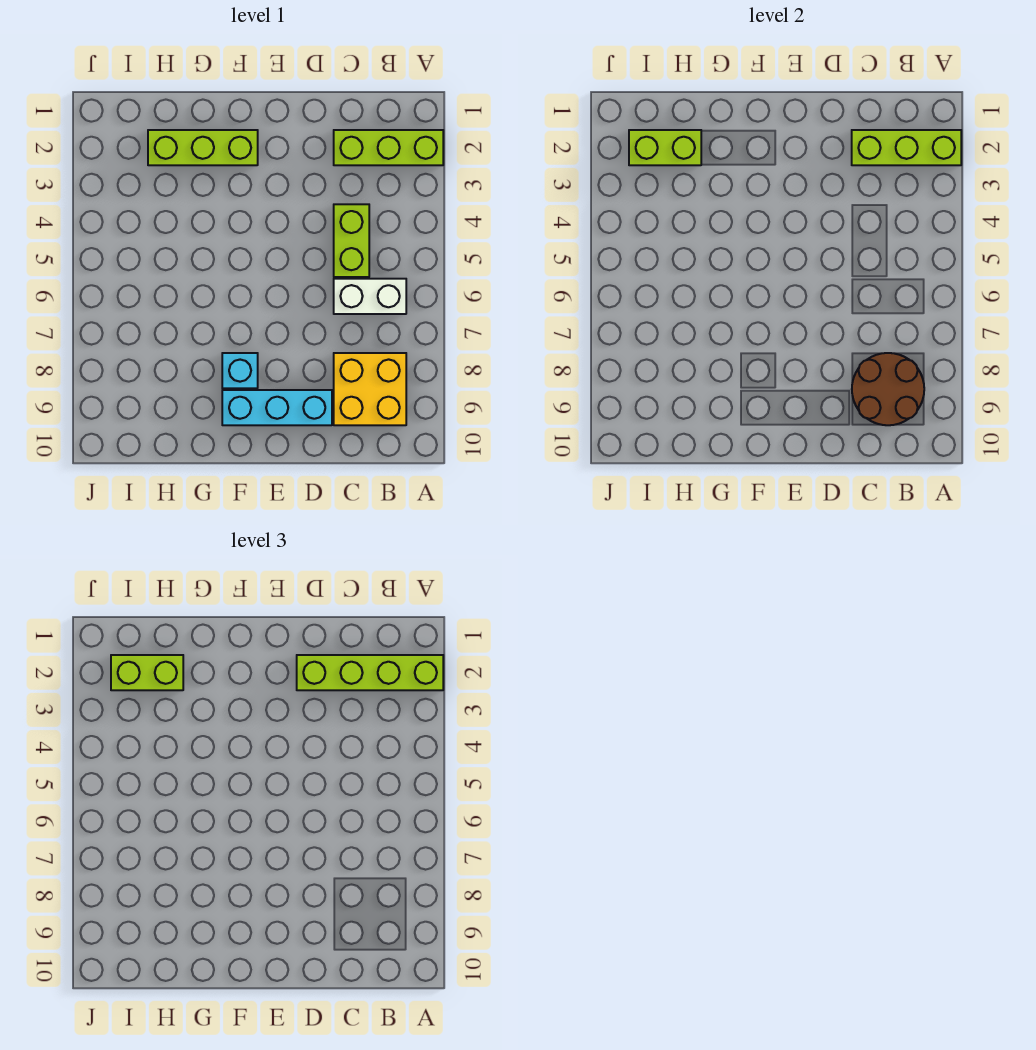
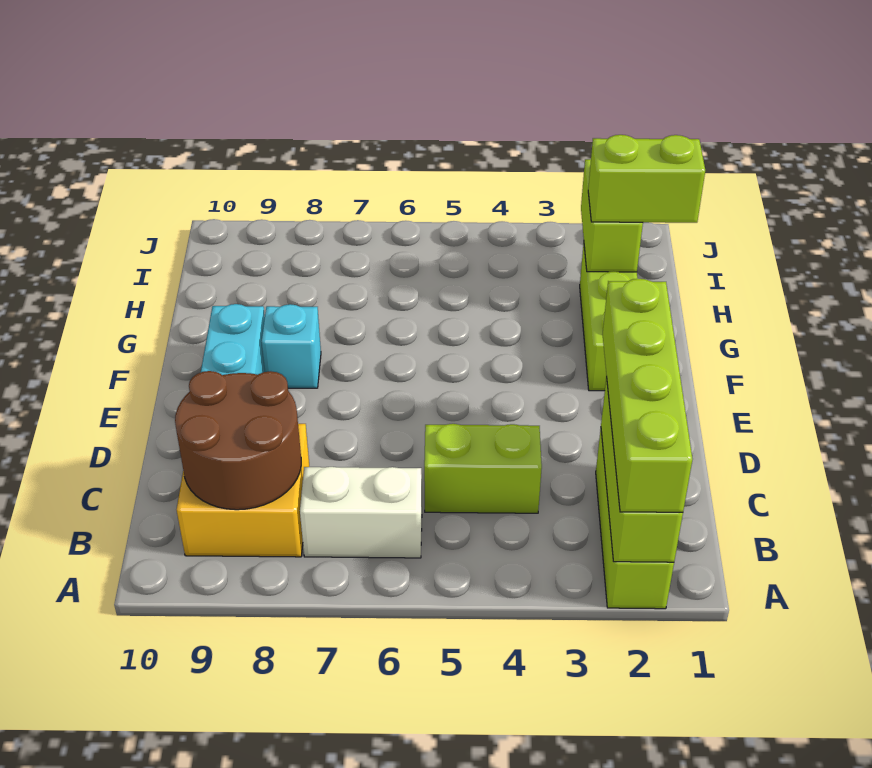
white brick B6:C6 level 1 -> white brick B6:B7 level 1
lime brick H2:I2 level 3 -> lime brick H1:H2 level 3

